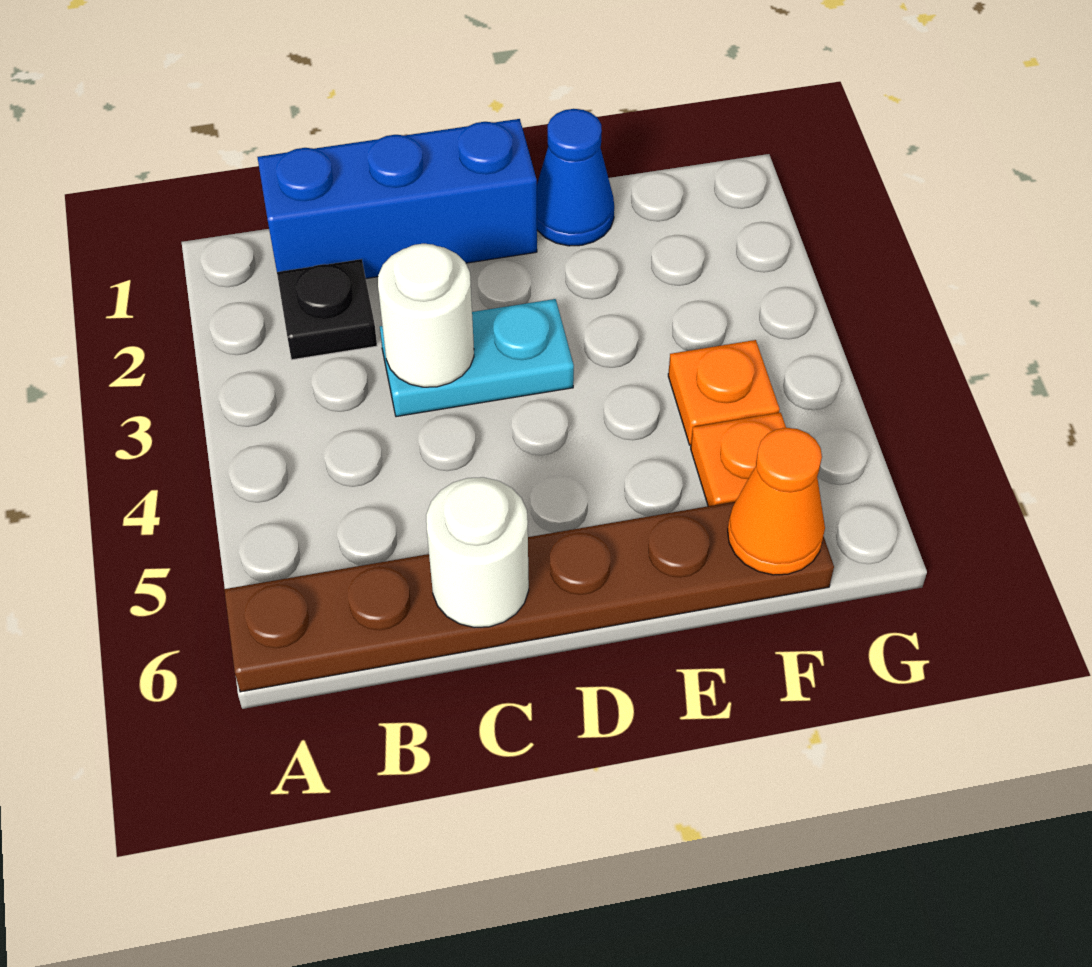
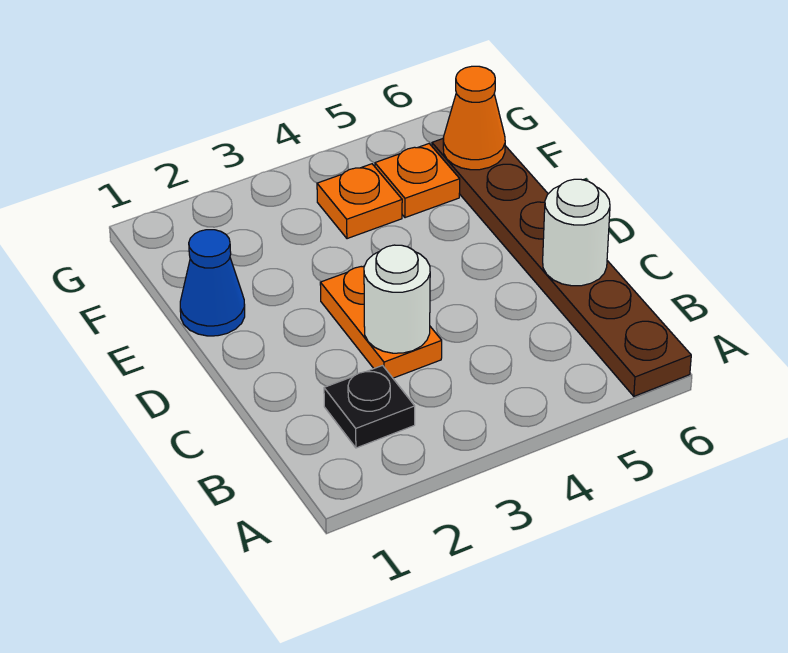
blue brick B1:D1 level 1 -> none
cyan plate C3:D3 level 1 -> orange plate C3:D3 level 1

